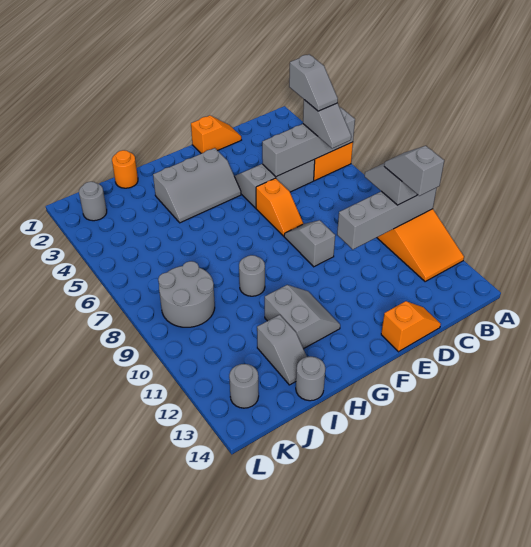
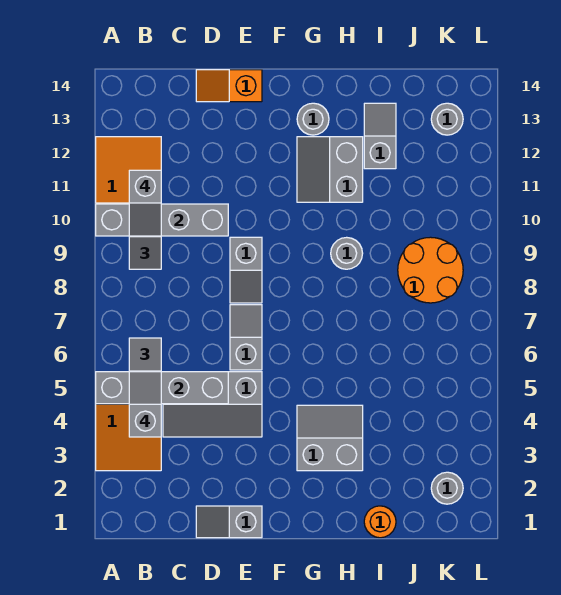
orange slope D1:E1 level 1 top E -> grey slope D1:E1 level 1 top E
orange slope E6:E7 level 1 top 6 -> grey slope E6:E7 level 1 top 6
grey slope F3:H4 level 1 top 3 -> grey slope G3:H4 level 1 top 3
grey round brick I14 level 1 -> grey round brick G13 level 1
grey round brick J8:K9 level 1 -> orange round brick J8:K9 level 1

